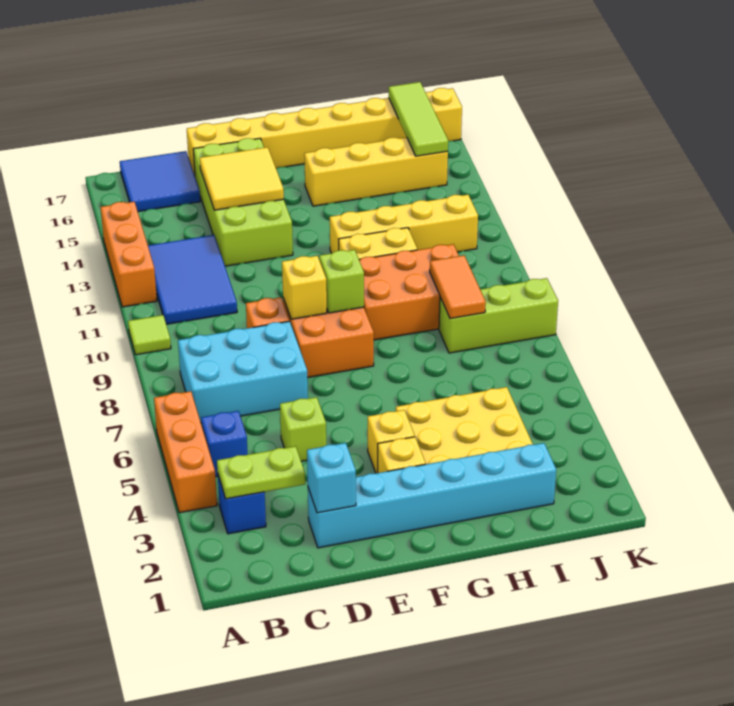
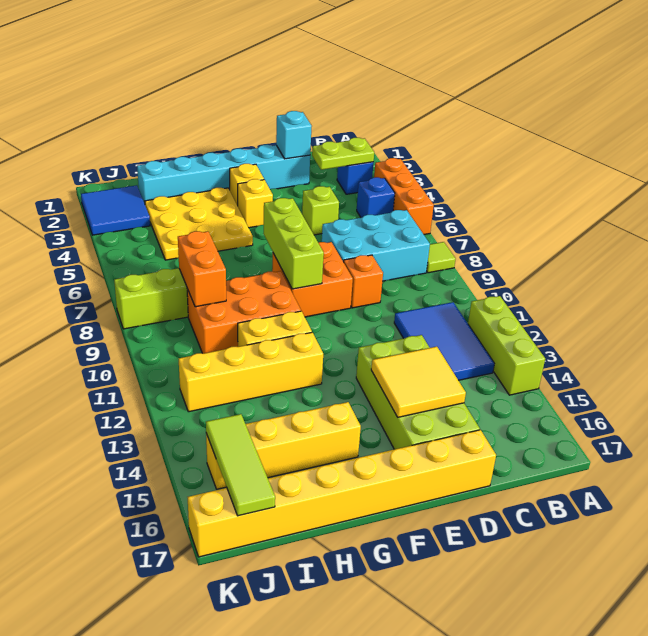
lime tile A10 level 1 -> lime tile A8 level 1
orange brick A12:A14 level 1 -> lime brick A12:A14 level 1
blue tile B16:C17 level 1 -> blue tile J2:K3 level 1
yellow brick E9 level 2 -> none
lime brick F9 level 2 -> lime brick F7:F9 level 2
orange tile I8:I9 level 2 -> orange brick I8:I9 level 2

